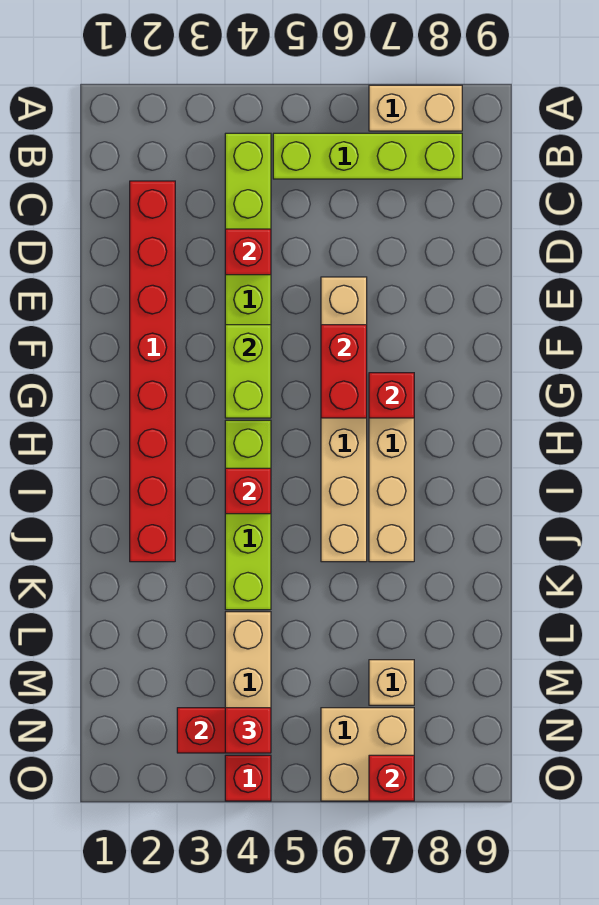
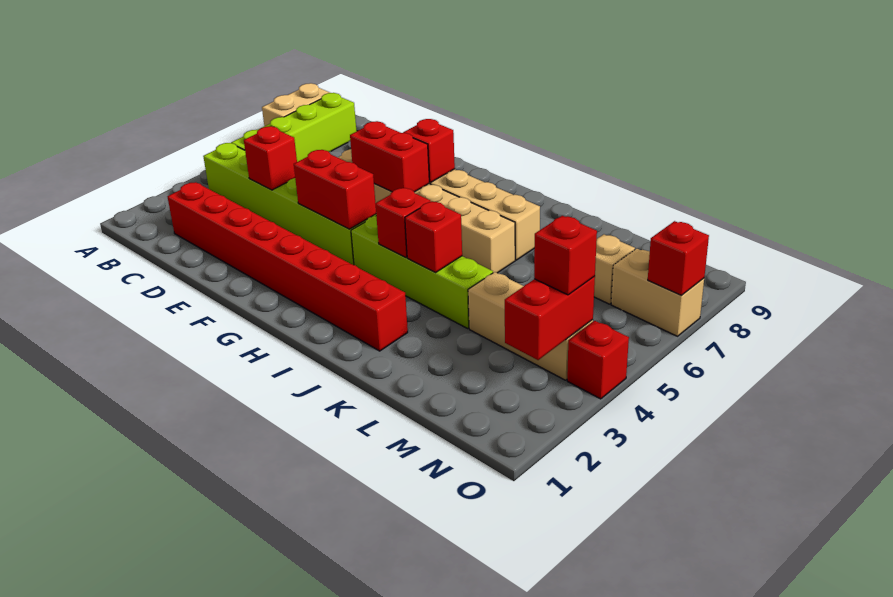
lime brick F4:G4 level 2 -> red brick F4:G4 level 2
none -> red brick J4 level 2
tan brick N6:O7 level 1 -> tan brick N7:O7 level 1

